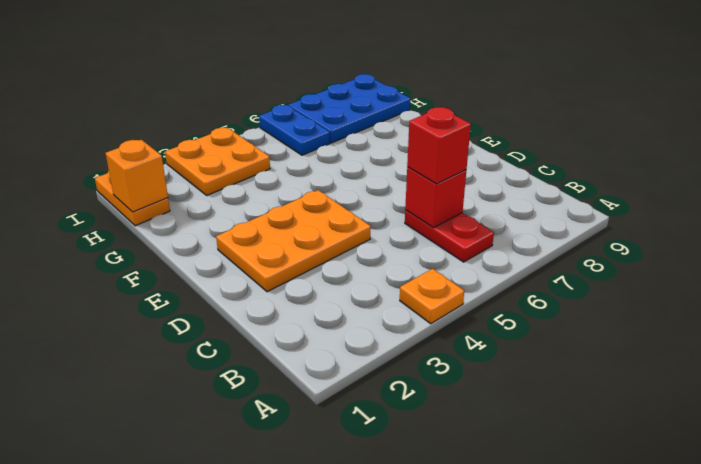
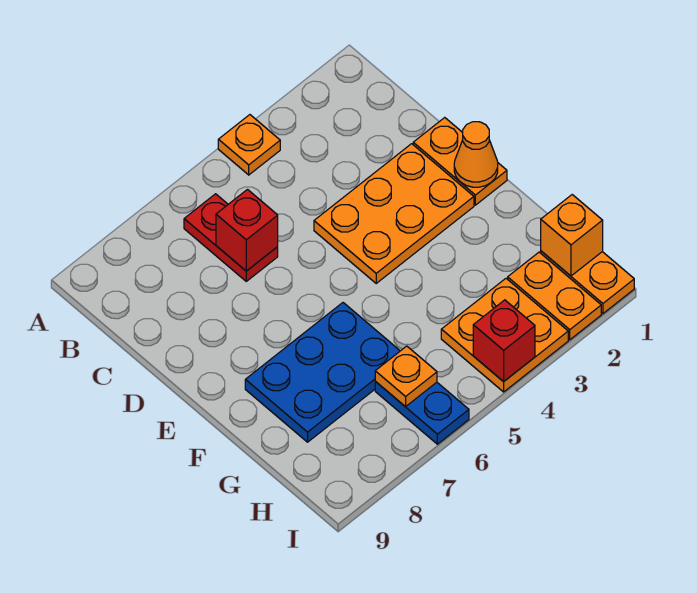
red brick C6 level 3 -> red brick I4 level 2
none -> orange plate D1:E1 level 1
none -> orange cone E1 level 2
none -> orange plate H2:I2 level 1
none -> orange plate H6 level 2
blue plate H7:I9 level 1 -> blue plate F6:G8 level 1

